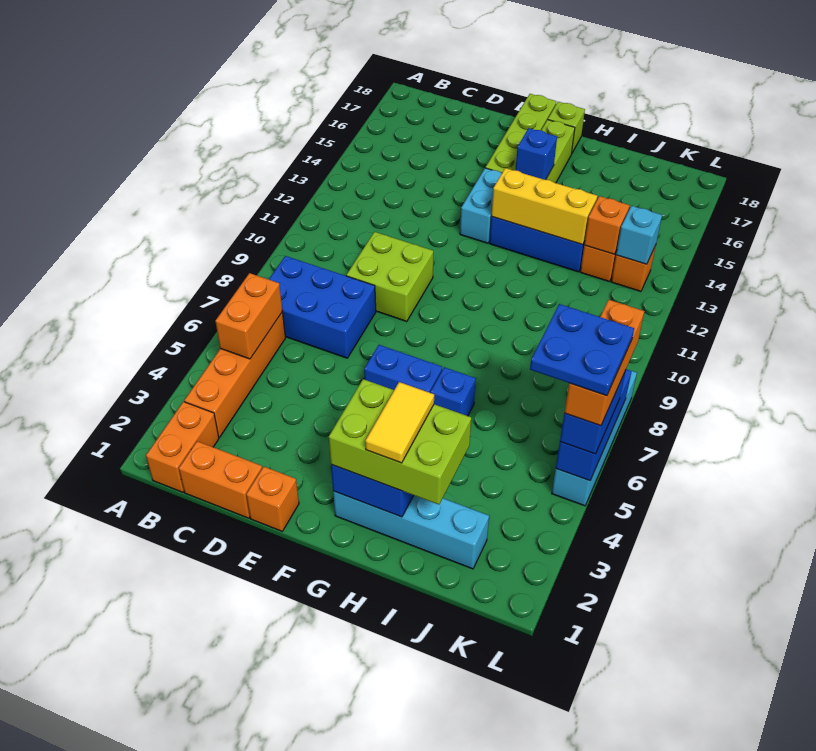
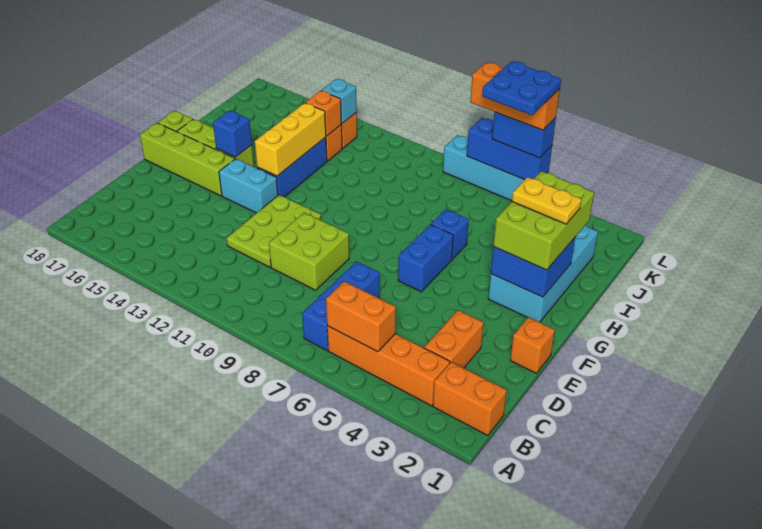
blue brick B7:D8 level 1 -> blue brick B7:D7 level 1
orange brick C1:D1 level 1 -> orange brick C3:D3 level 1
none -> lime plate D11:F12 level 1
cyan brick G2:J2 level 1 -> cyan brick G2:J3 level 1
yellow tile H2:H3 level 4 -> yellow plate H2:H3 level 4

